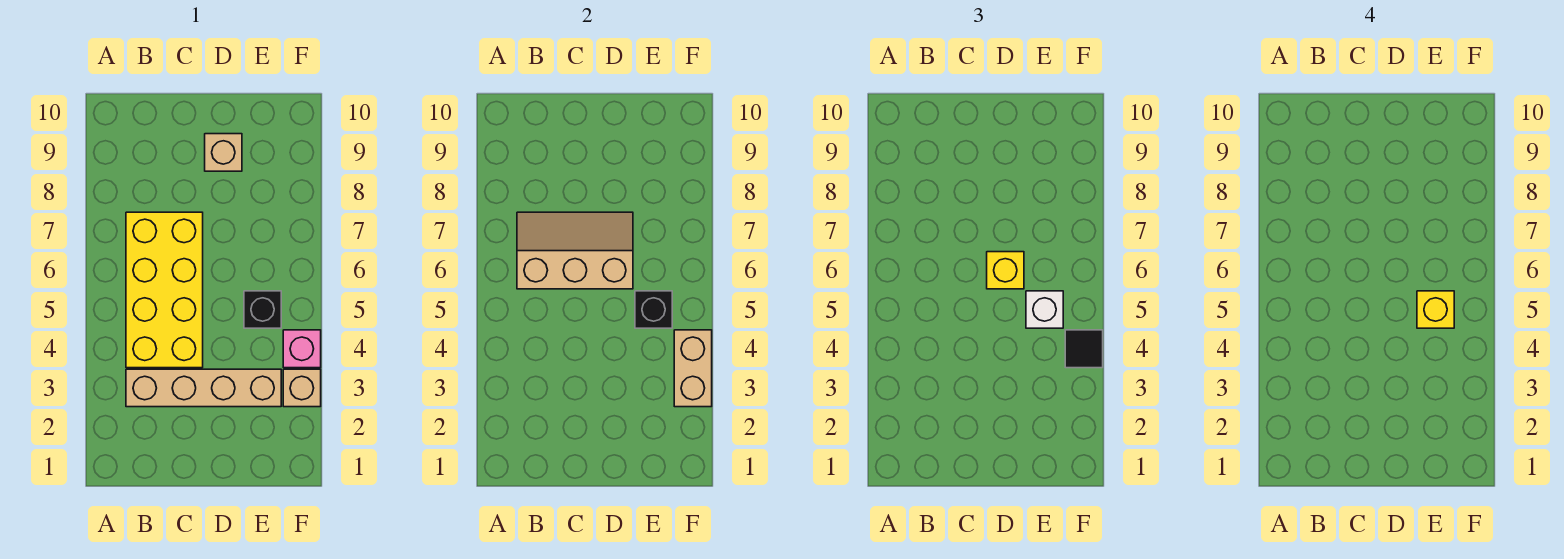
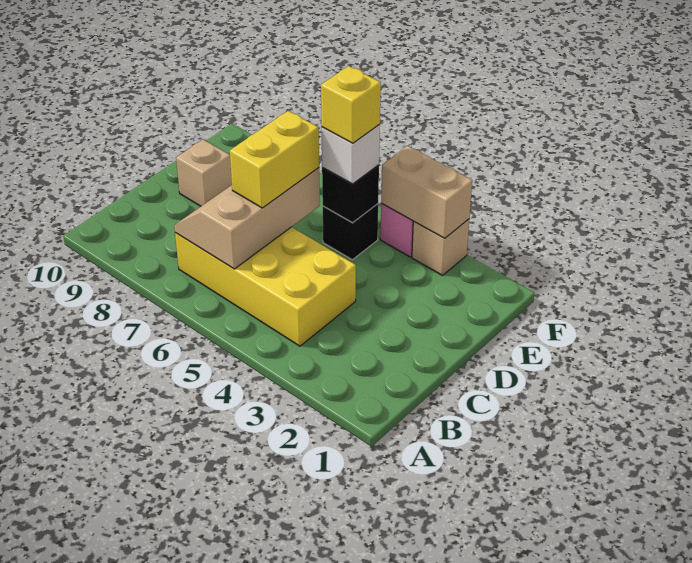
tan brick B3:E3 level 1 -> none
yellow brick D6 level 3 -> yellow brick C6:D6 level 3
black tile F4 level 3 -> none

